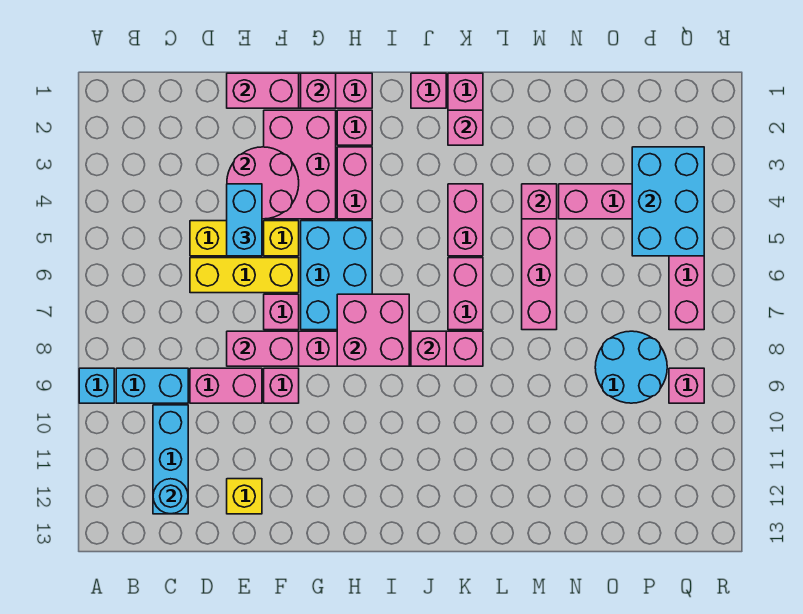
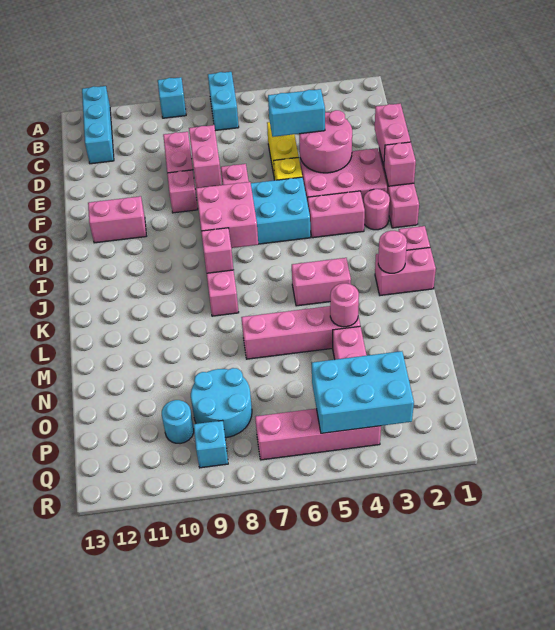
cyan brick B9:C9 level 1 -> cyan brick A7:B7 level 1
cyan brick C10:C12 level 1 -> cyan brick A12:C12 level 1
cyan round brick C12 level 2 -> cyan round brick P10 level 1
yellow brick D6:F6 level 1 -> none
yellow brick E12 level 1 -> none
pink brick H2 level 1 -> pink round brick H2 level 1
pink brick K2 level 2 -> pink round brick K2 level 2
pink brick K6:K7 level 1 -> pink brick G11:G12 level 1
pink brick M4 level 2 -> pink round brick M4 level 2
pink brick Q9 level 1 -> cyan brick Q9 level 1

